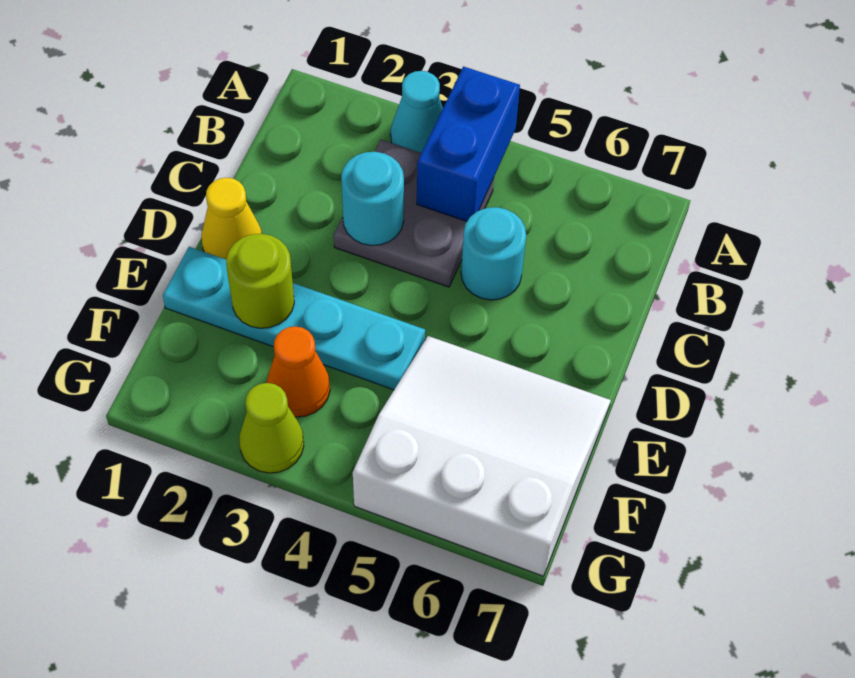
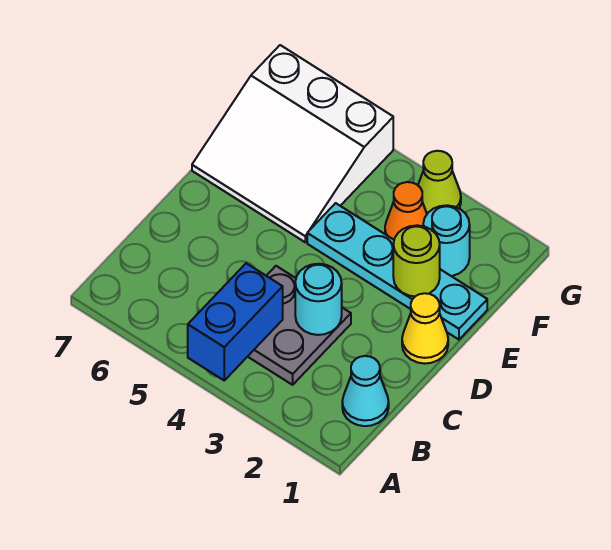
cyan cone A3 level 1 -> cyan cone B1 level 1
cyan round brick C5 level 1 -> cyan round brick F2 level 1

